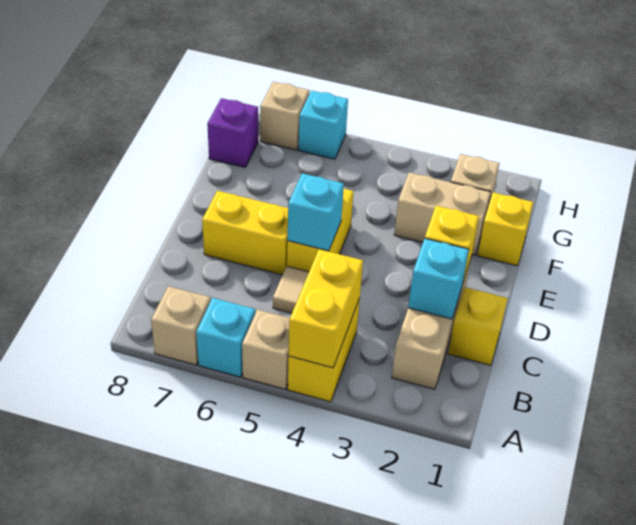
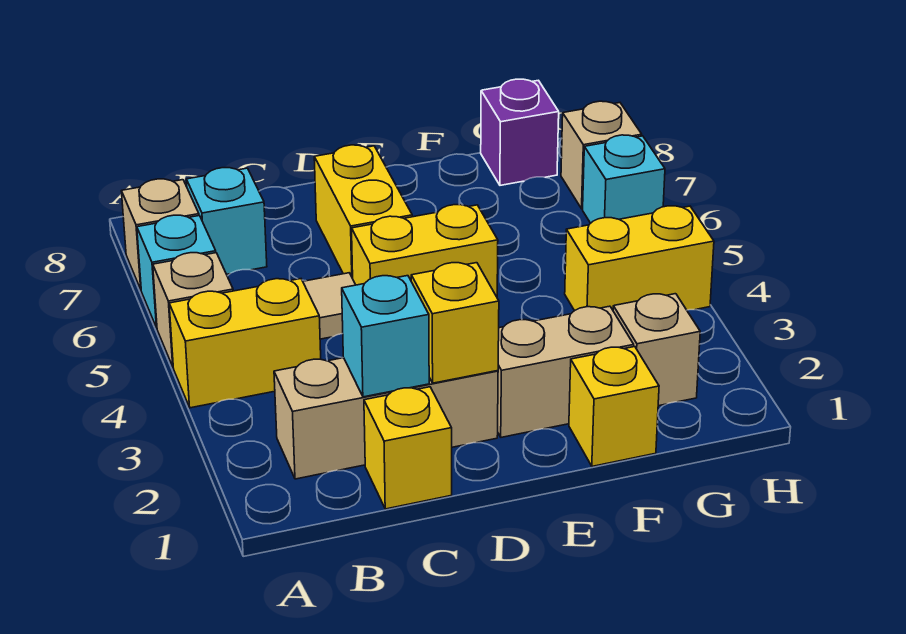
yellow brick A4:B4 level 2 -> yellow brick G4:H4 level 1
cyan brick D5 level 2 -> cyan brick B7 level 1
tan brick F2:F3 level 1 -> tan brick E2:F2 level 1

